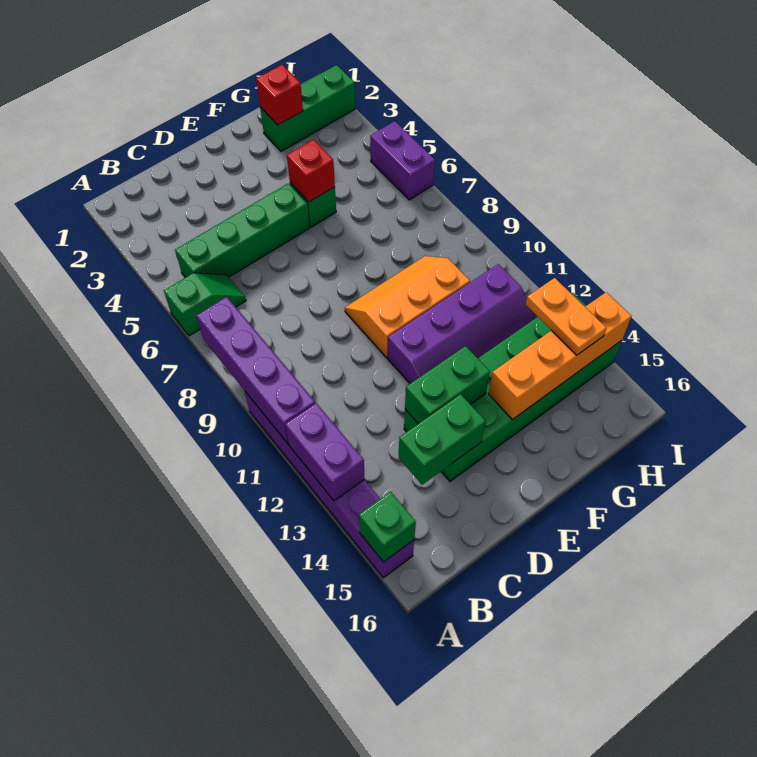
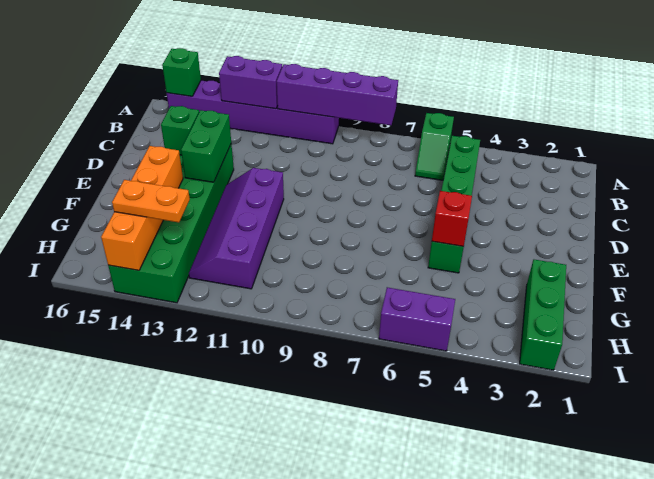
green brick C14:D14 level 2 -> green brick D14 level 2
orange slope E9:G10 level 1 top 10 -> none
red brick G2 level 2 -> none

